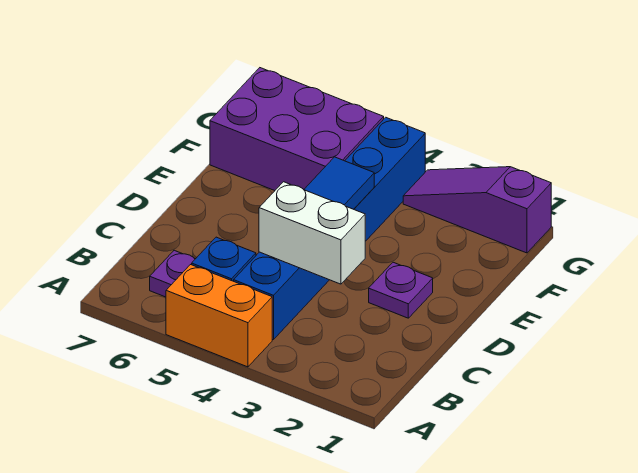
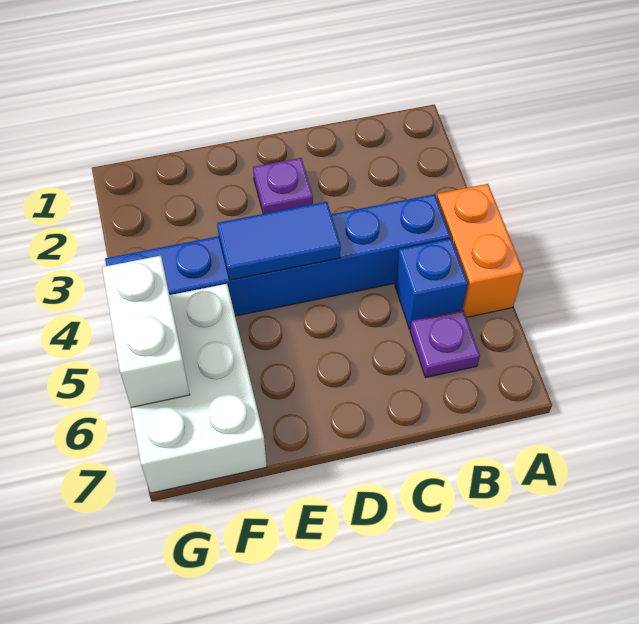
white brick C3:C4 level 2 -> white brick G5:G6 level 2
purple brick F5:G7 level 1 -> white brick F5:G7 level 1
purple slope G1:G3 level 1 top 1 -> none

